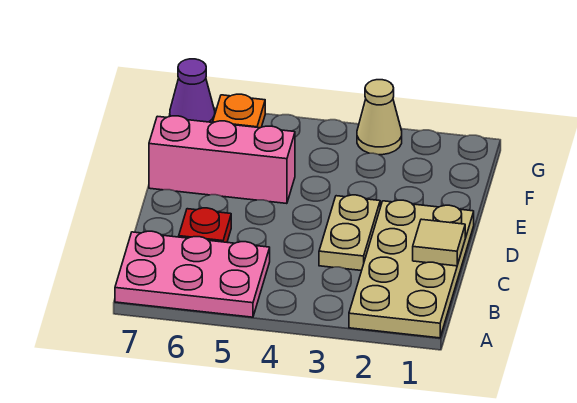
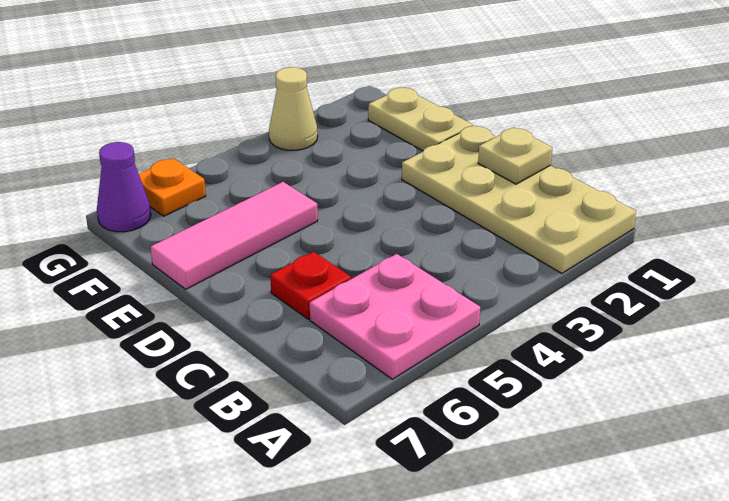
pink plate A5:B7 level 1 -> pink plate A5:B6 level 1
tan tile C1 level 2 -> tan plate C1 level 2
tan plate C3:D3 level 1 -> tan plate E1:F1 level 1
pink brick E5:E7 level 1 -> pink tile E5:E7 level 1

